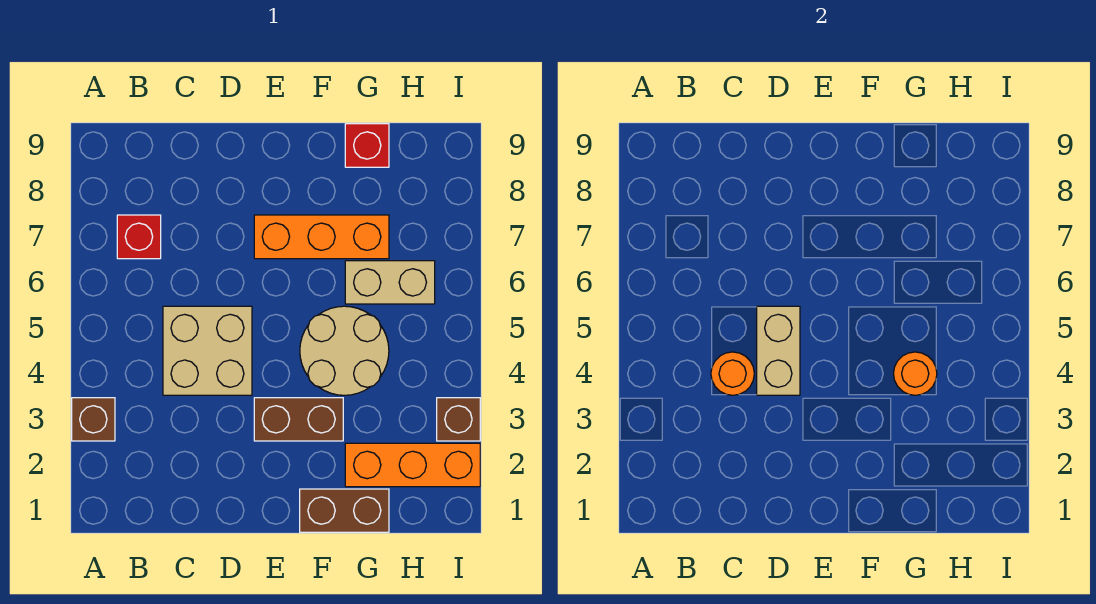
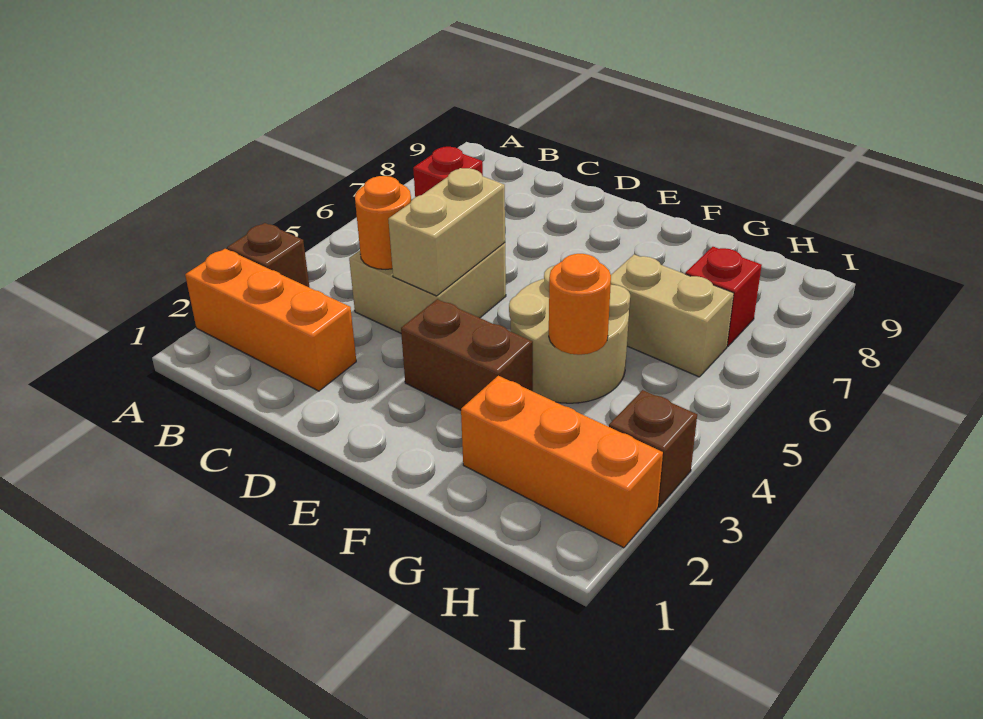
orange brick E7:G7 level 1 -> orange brick A2:C2 level 1
brown brick F1:G1 level 1 -> none
red brick G9 level 1 -> red brick H7 level 1

